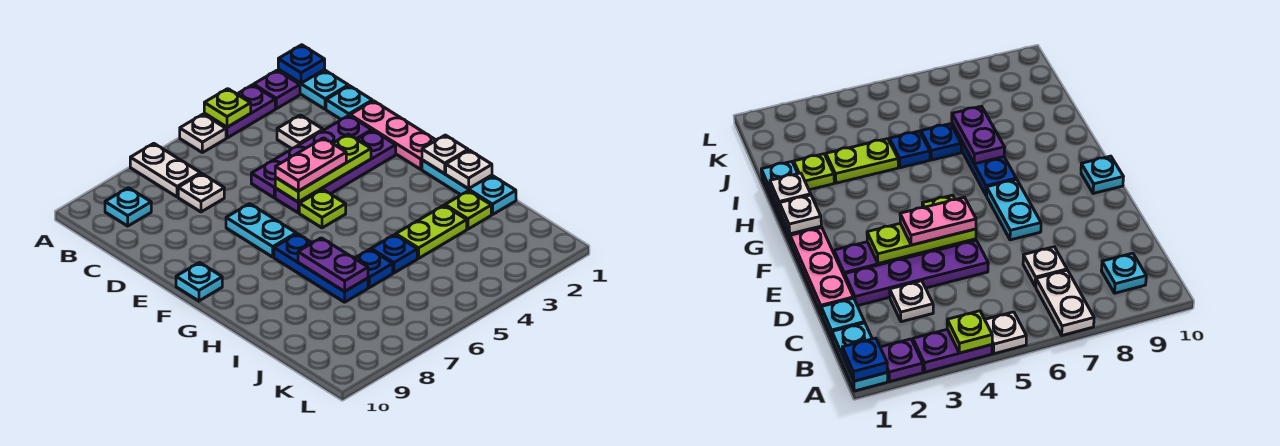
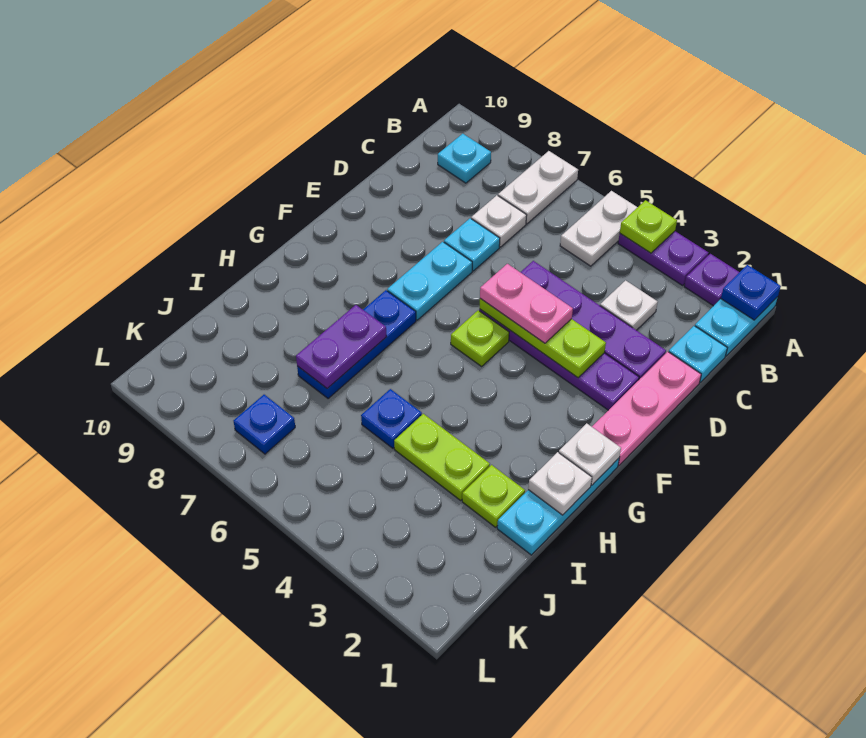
white plate A5 level 1 -> white plate A5:B5 level 1
cyan plate F10 level 1 -> cyan plate D7 level 1
blue plate I6 level 1 -> blue plate K7 level 1

